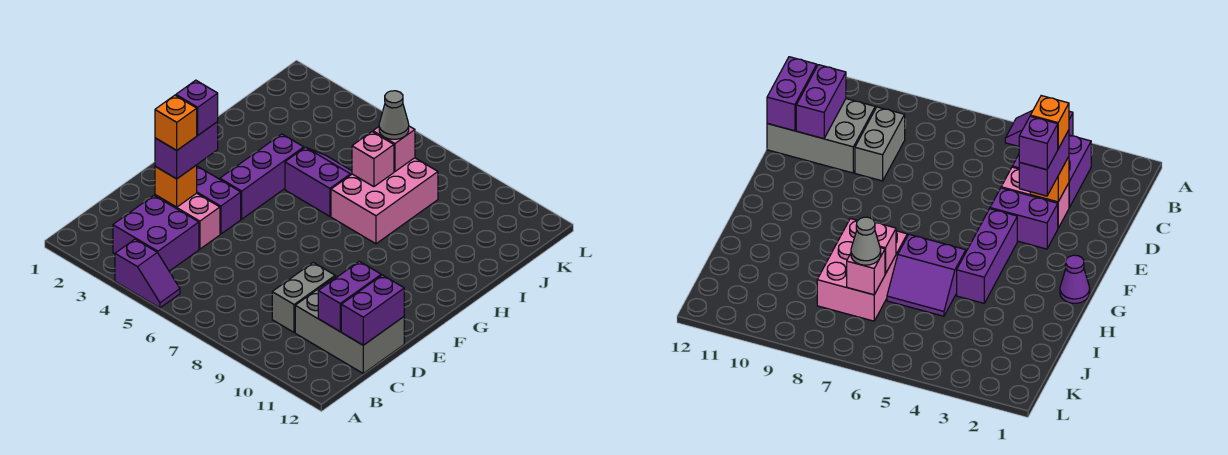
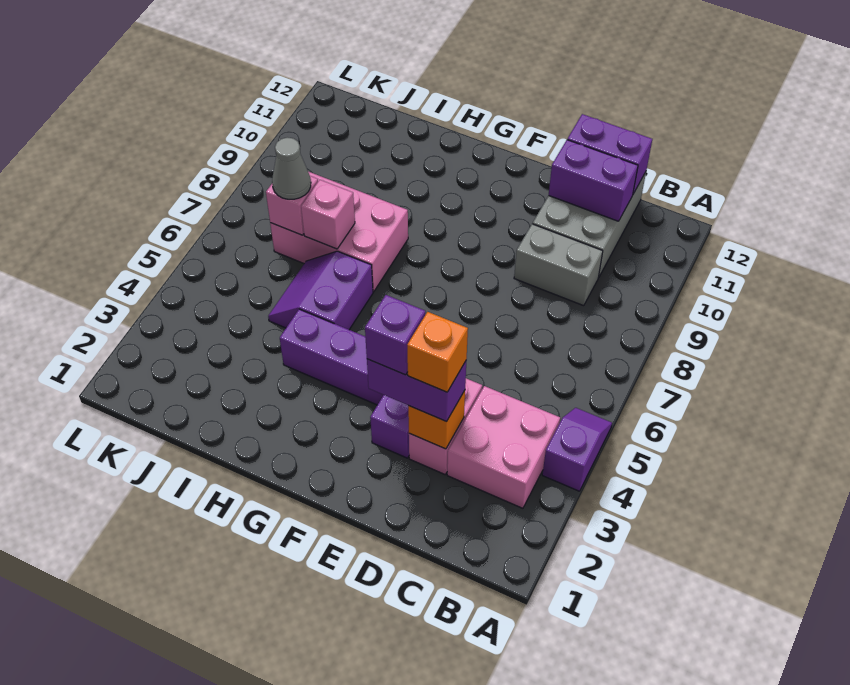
purple brick B3:C4 level 1 -> pink brick B3:C4 level 1
purple cone G1 level 1 -> none

